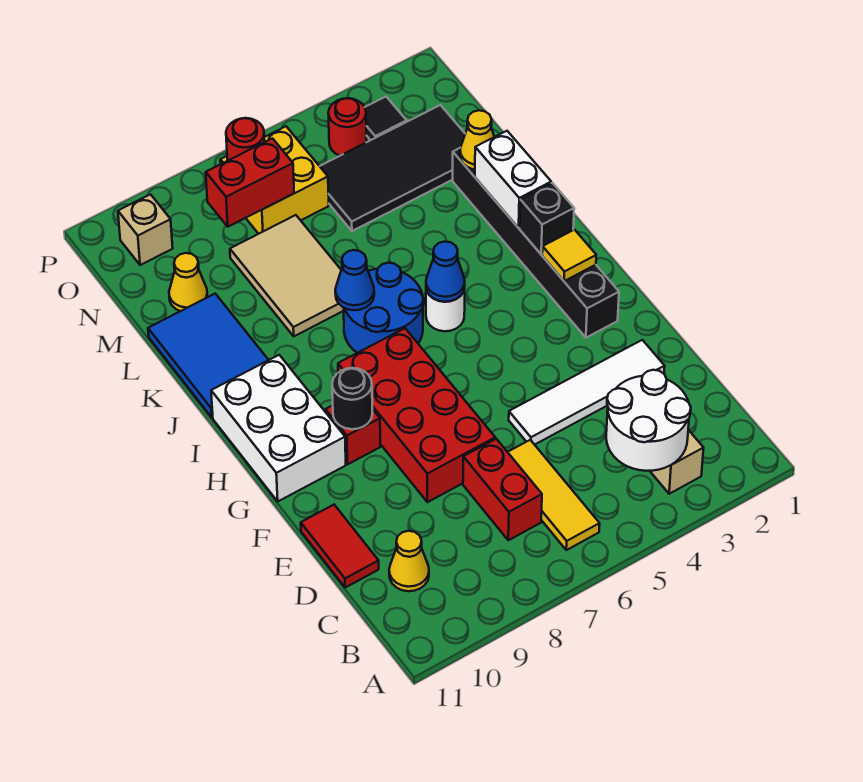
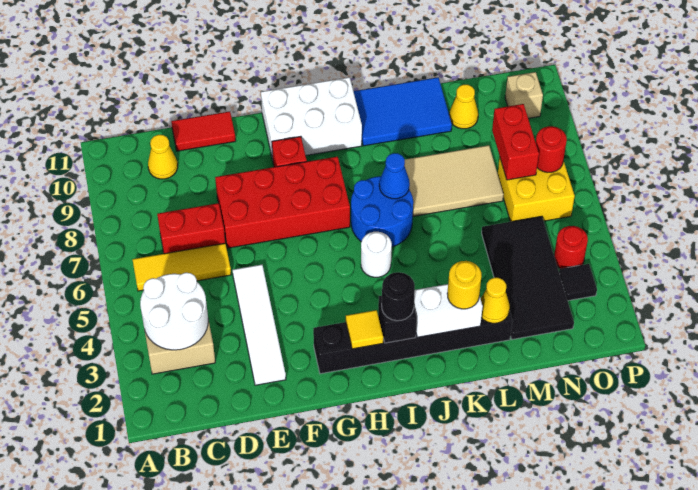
black round brick G9 level 2 -> black round brick I2 level 3
blue cone I5 level 2 -> none
none -> yellow round brick K2 level 3

